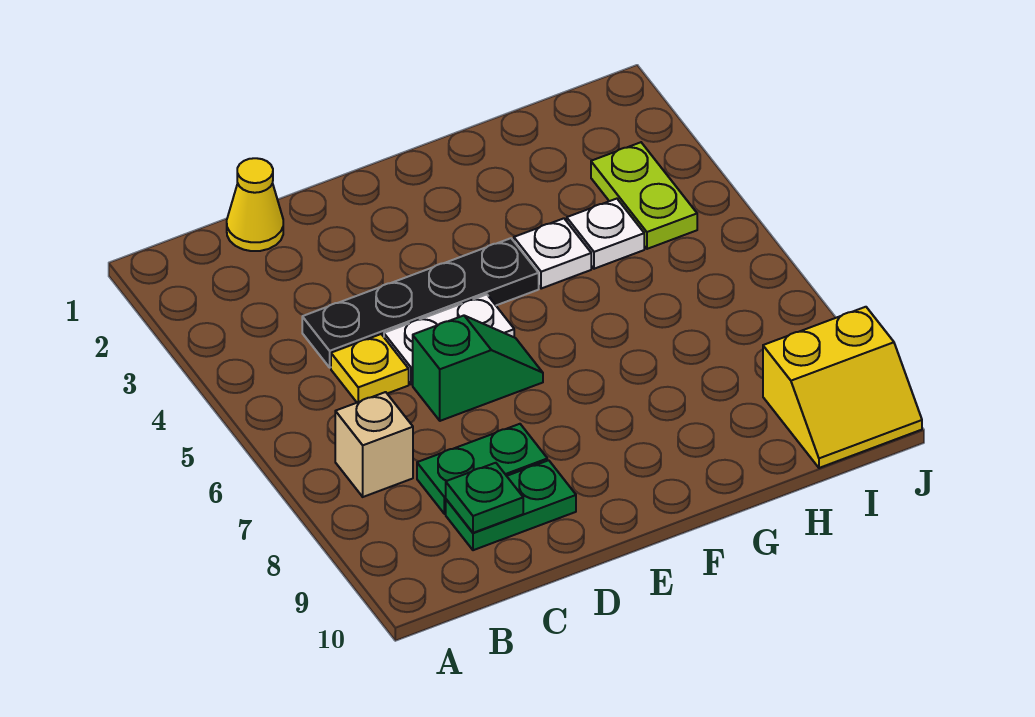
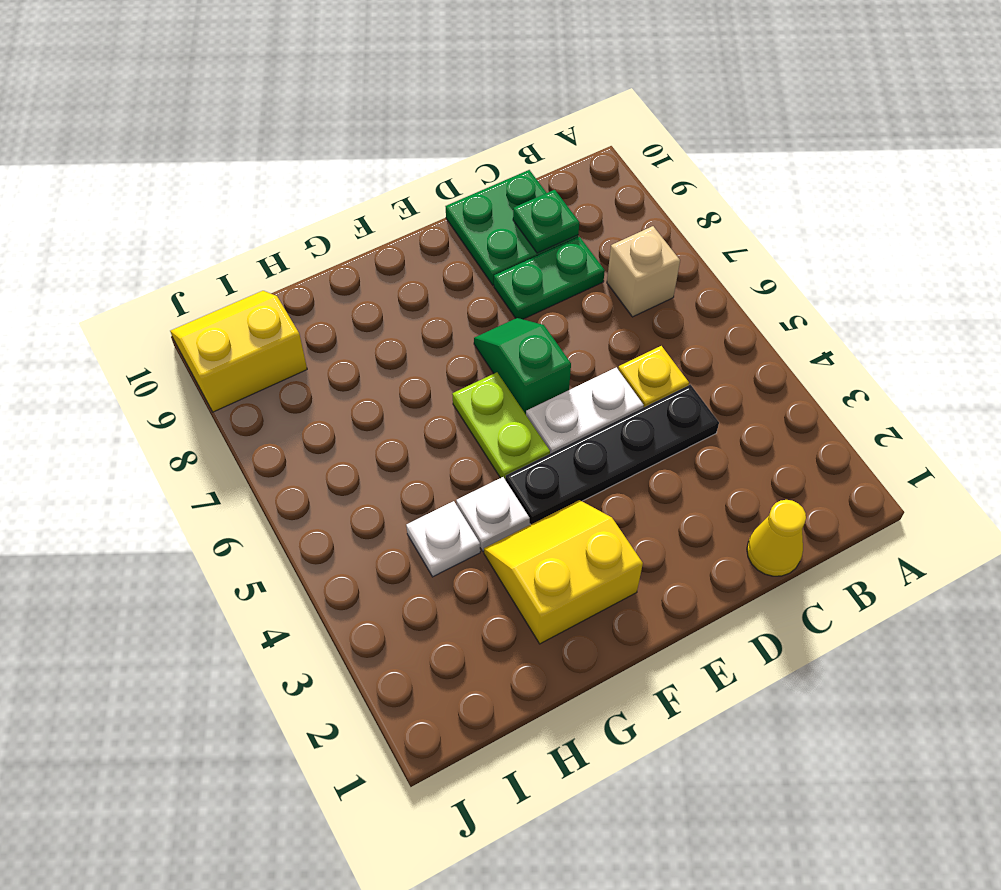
green plate C9:D9 level 1 -> green plate C9:D10 level 1
green slope D6:E6 level 1 top D -> green slope E6:E7 level 1 top 6
none -> yellow slope F2:G3 level 1 top 2
lime plate I3:I4 level 1 -> lime plate F5:F6 level 1

